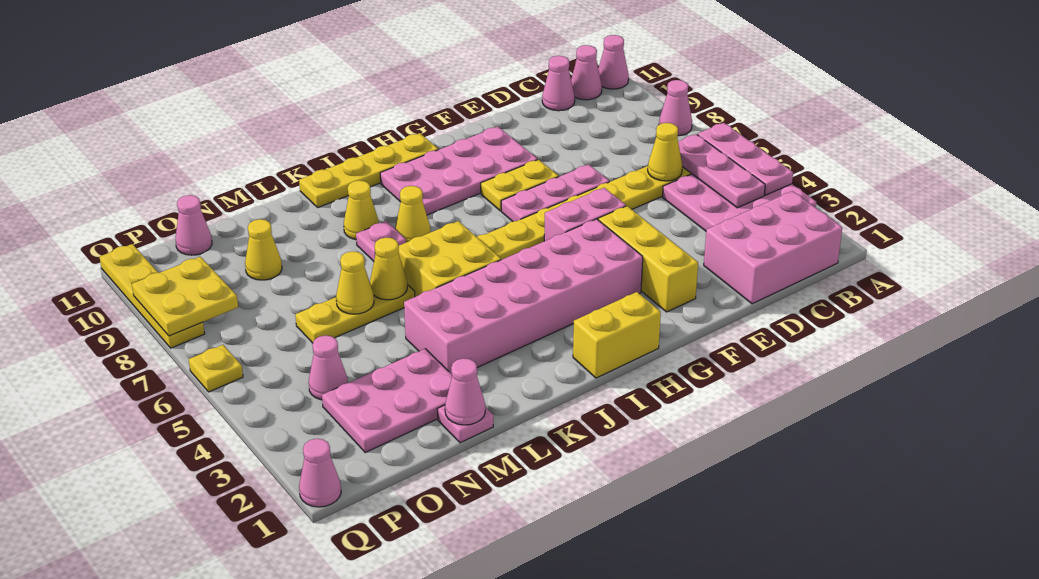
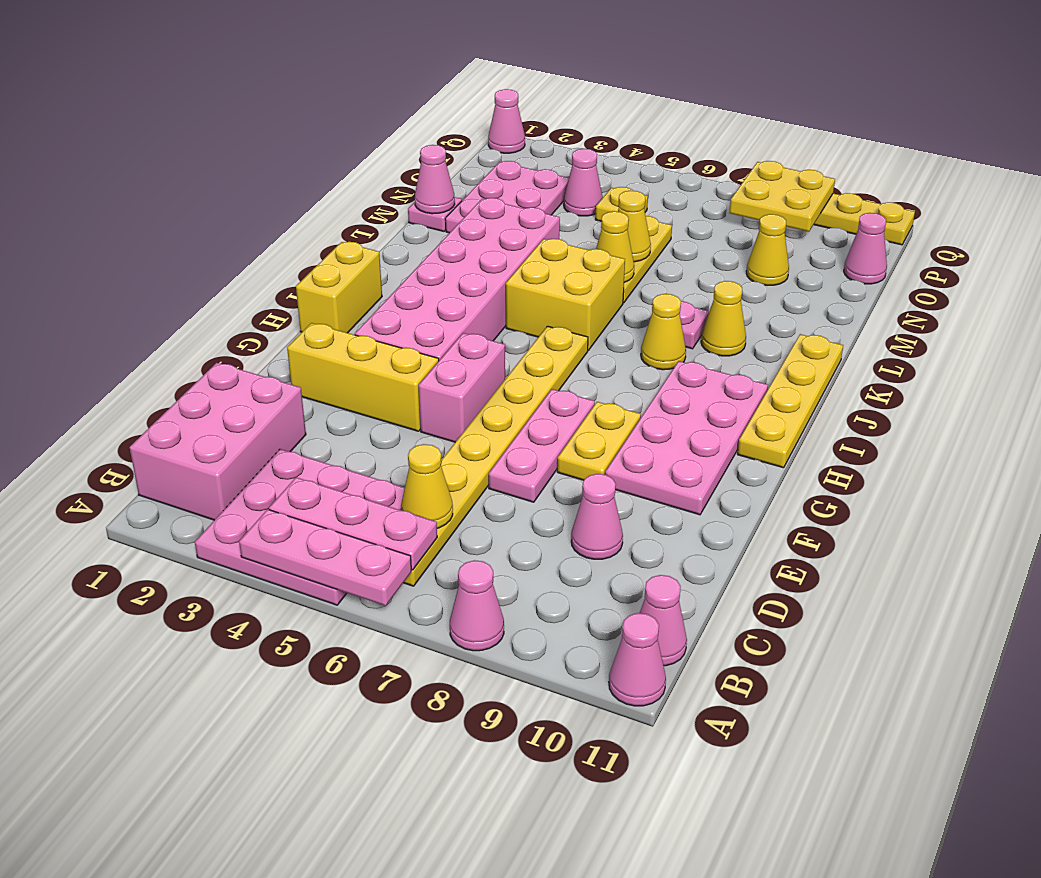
pink cone C11 level 1 -> pink cone D9 level 1
yellow plate Q6 level 1 -> yellow plate O5 level 1

